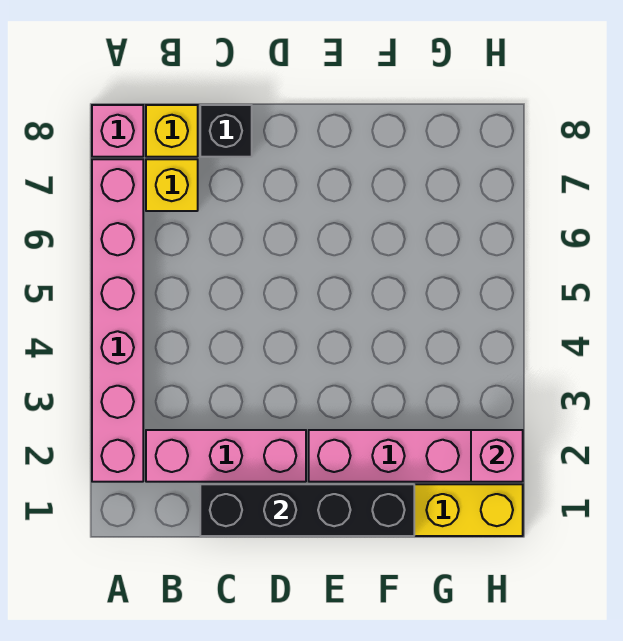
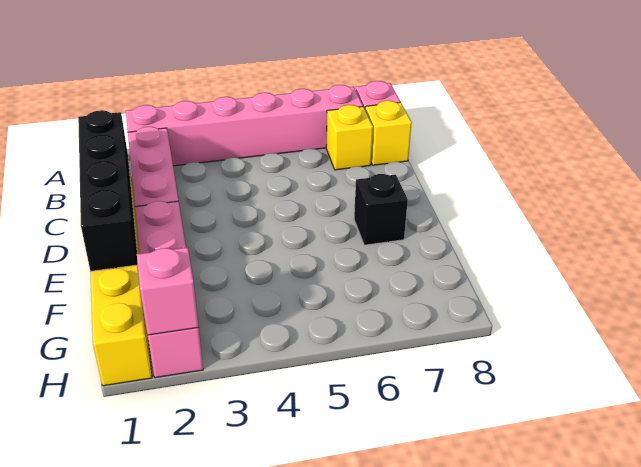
black brick C8 level 1 -> black brick E7 level 1

